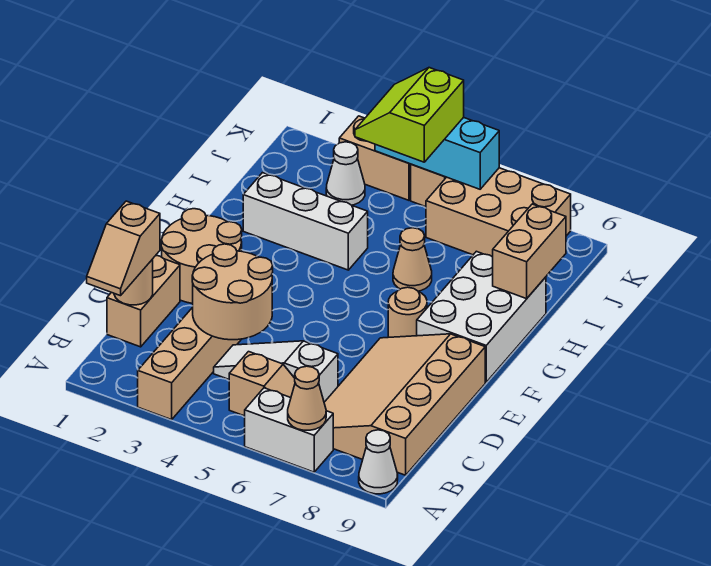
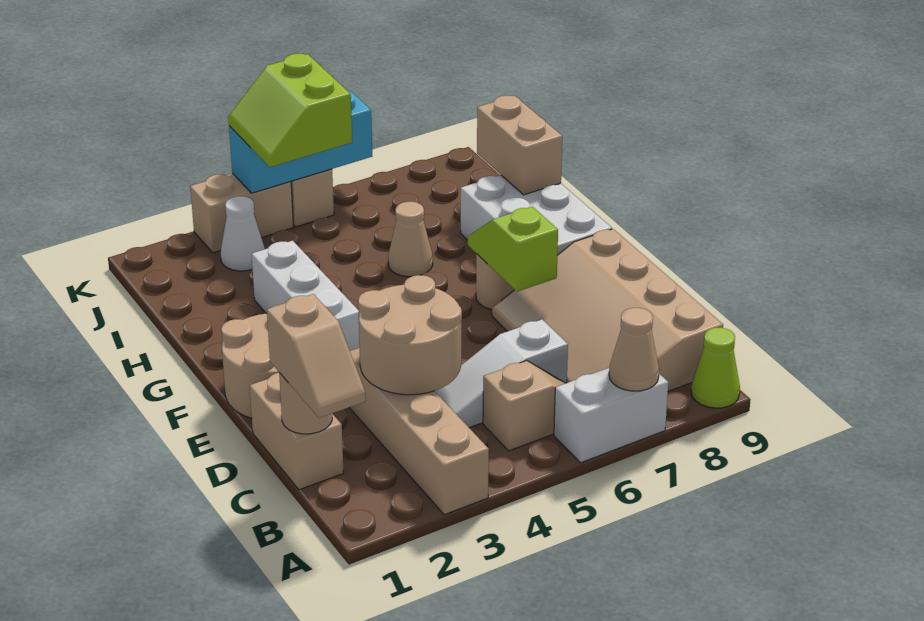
white cone A9 level 1 -> lime cone A9 level 1
none -> lime slope E7:F7 level 2 top E
white brick H2:H4 level 1 -> white brick F3:H3 level 1
tan brick J6:K8 level 1 -> none

